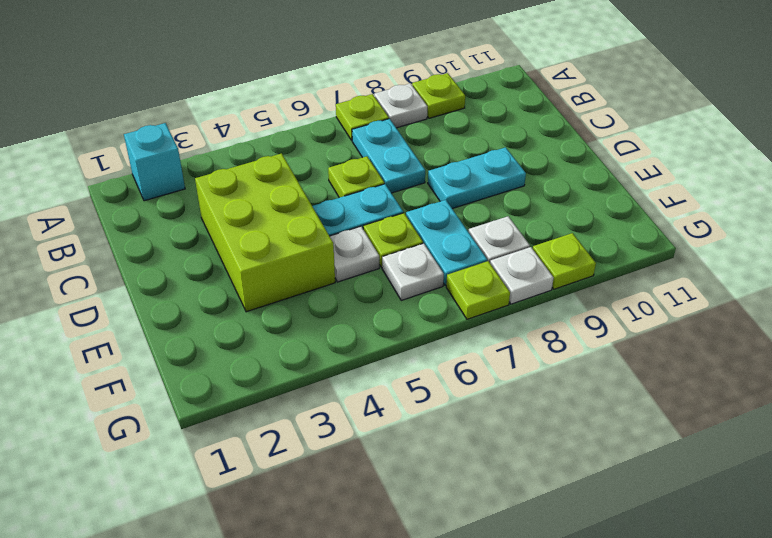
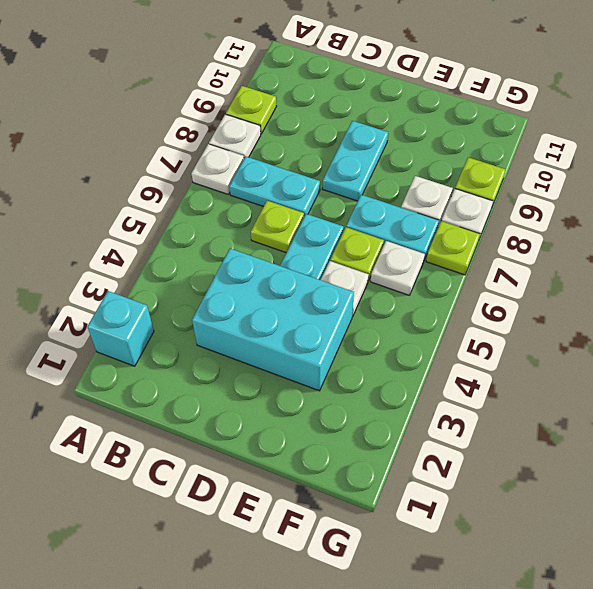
lime plate A7 level 1 -> white plate A7 level 1
lime brick C3:E4 level 1 -> cyan brick C3:E4 level 1

